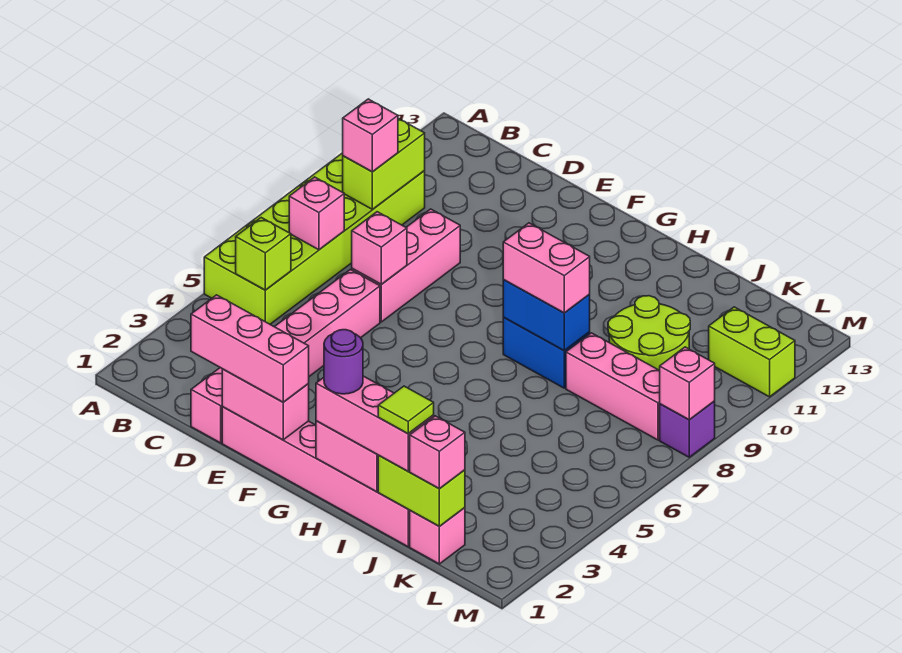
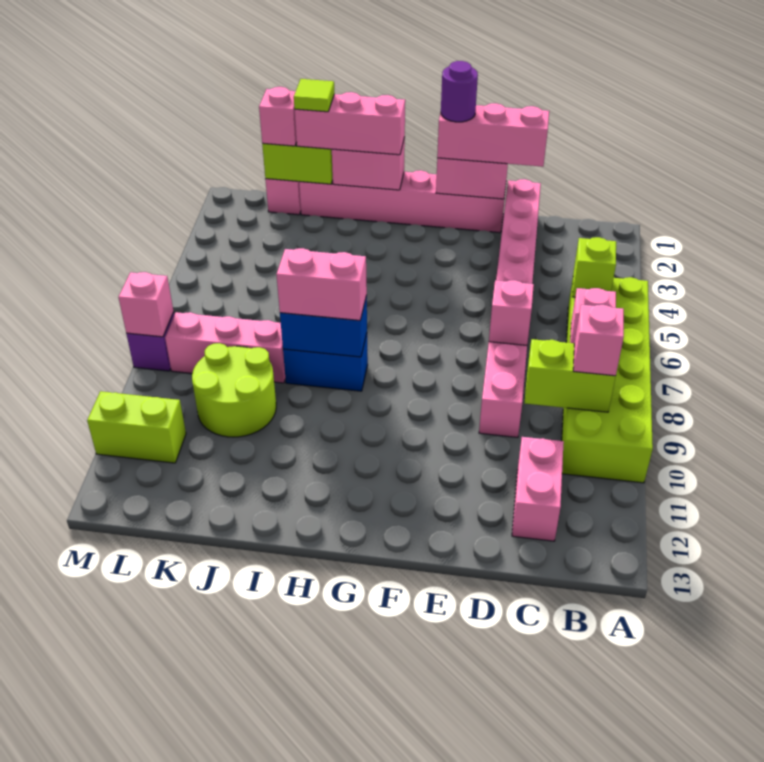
lime brick B9:B10 level 2 -> lime brick B9:C9 level 2
none -> pink brick C11:C12 level 1
purple round brick H1 level 4 -> purple round brick F1 level 4

